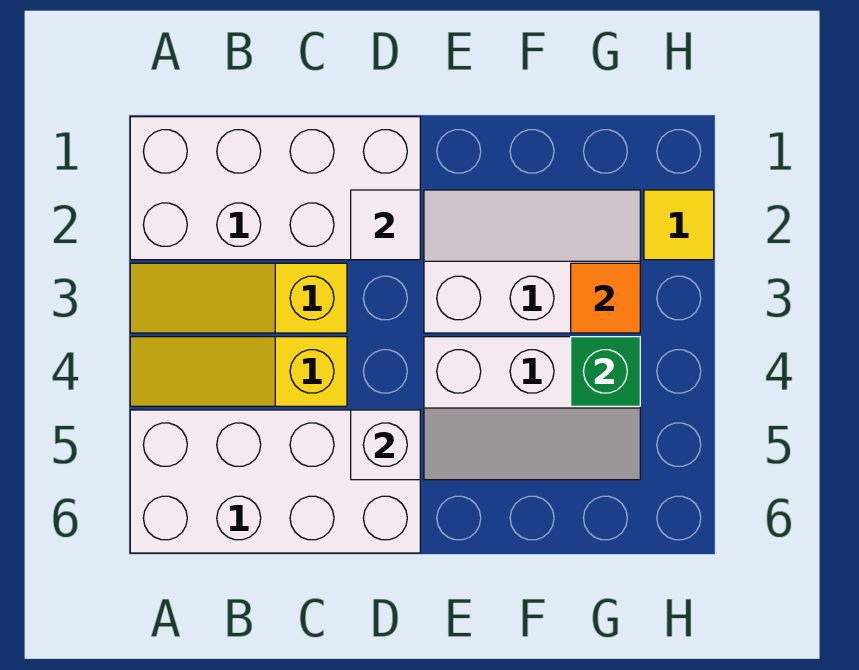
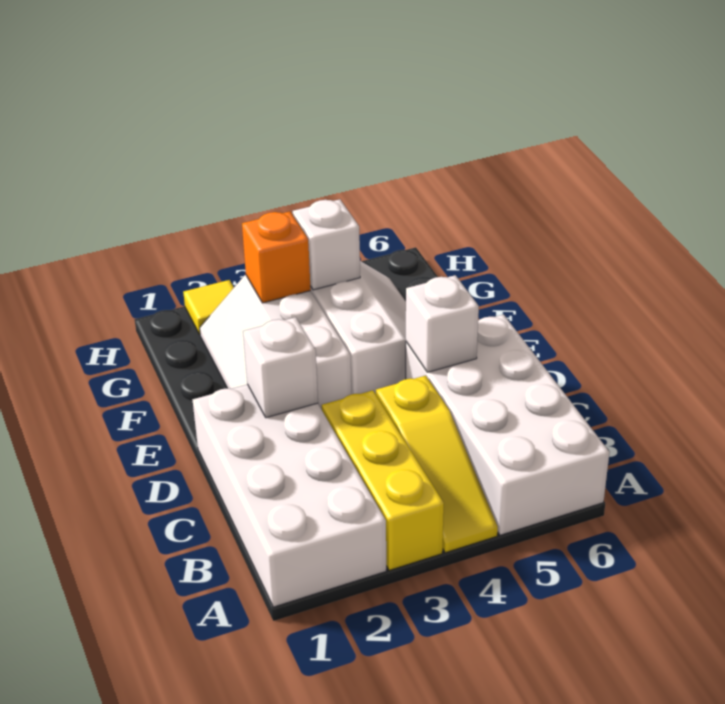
yellow slope A3:C3 level 1 top C -> yellow brick A3:C3 level 1
white tile D2 level 2 -> white brick D2 level 2
orange tile G3 level 2 -> orange brick G3 level 2
green brick G4 level 2 -> white brick G4 level 2

